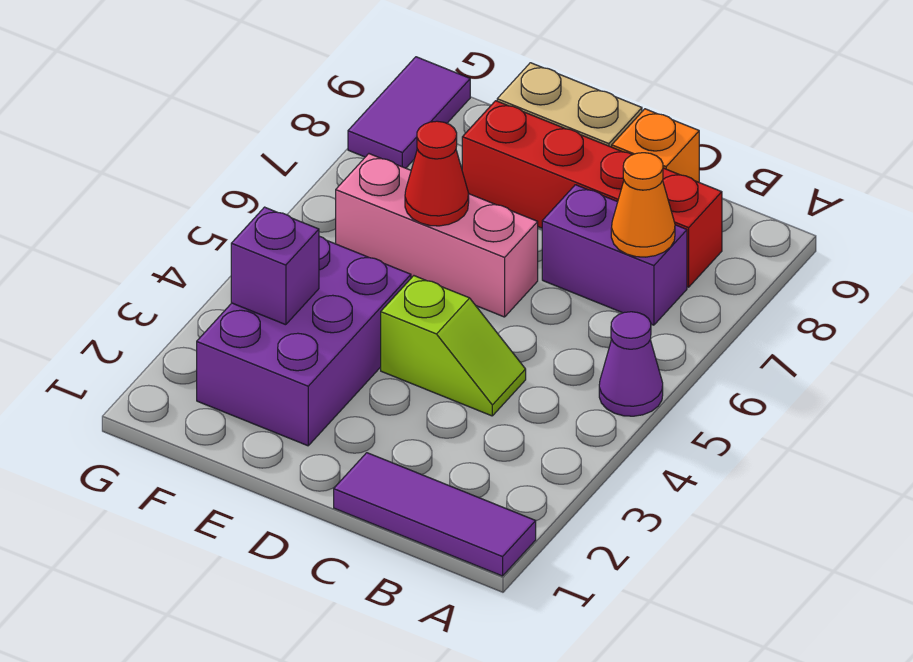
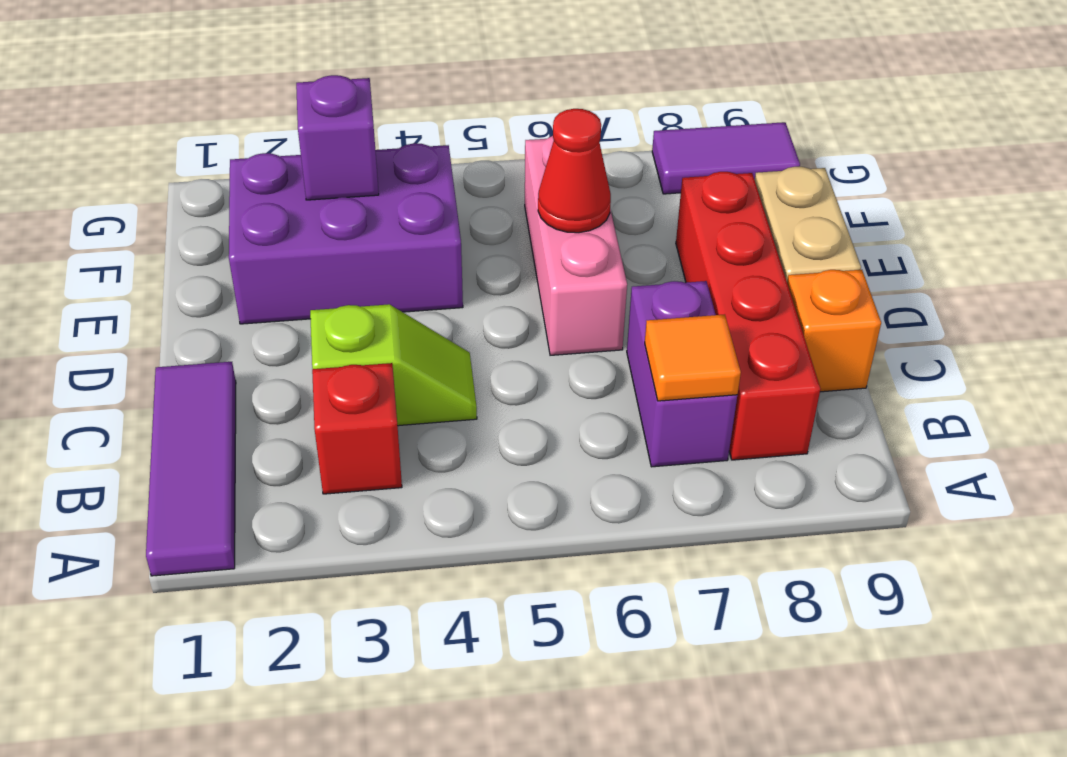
purple cone A5 level 1 -> none
none -> red brick B3 level 1
orange cone B7 level 2 -> orange tile B7 level 2
lime slope C4:D4 level 1 top D -> lime slope C3:C4 level 1 top 3

